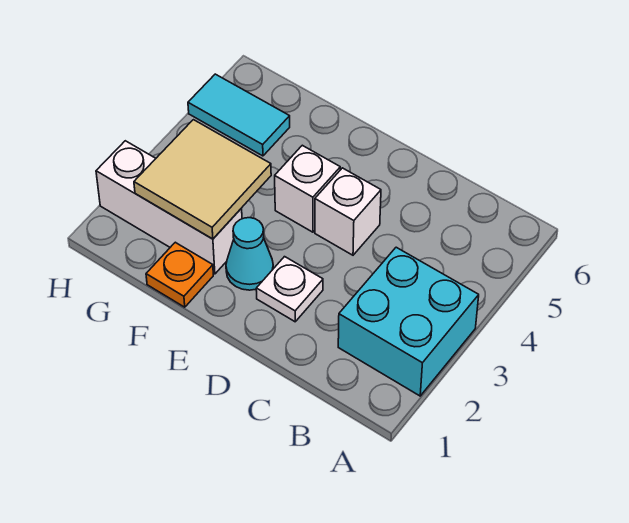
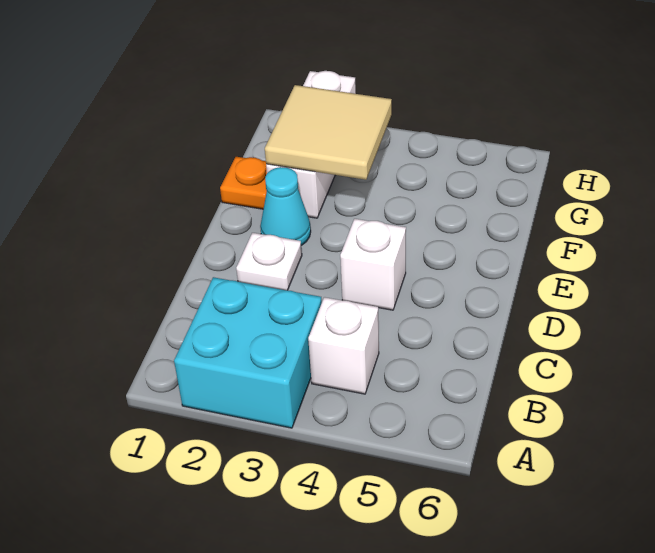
white brick E4 level 1 -> white brick B4 level 1
cyan tile G5:H5 level 1 -> none

